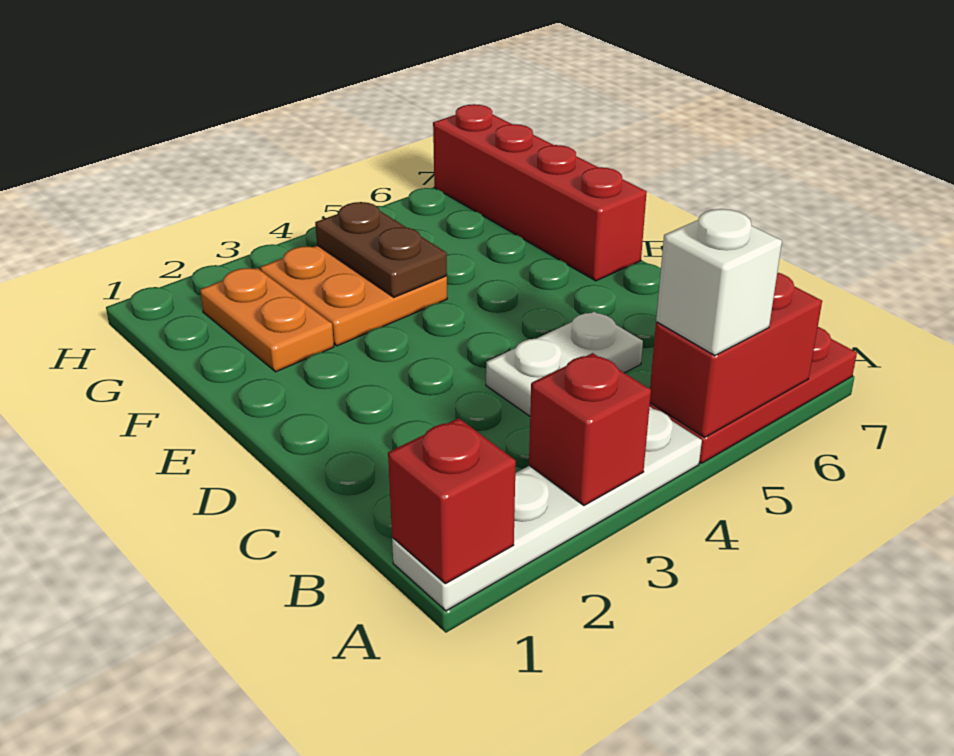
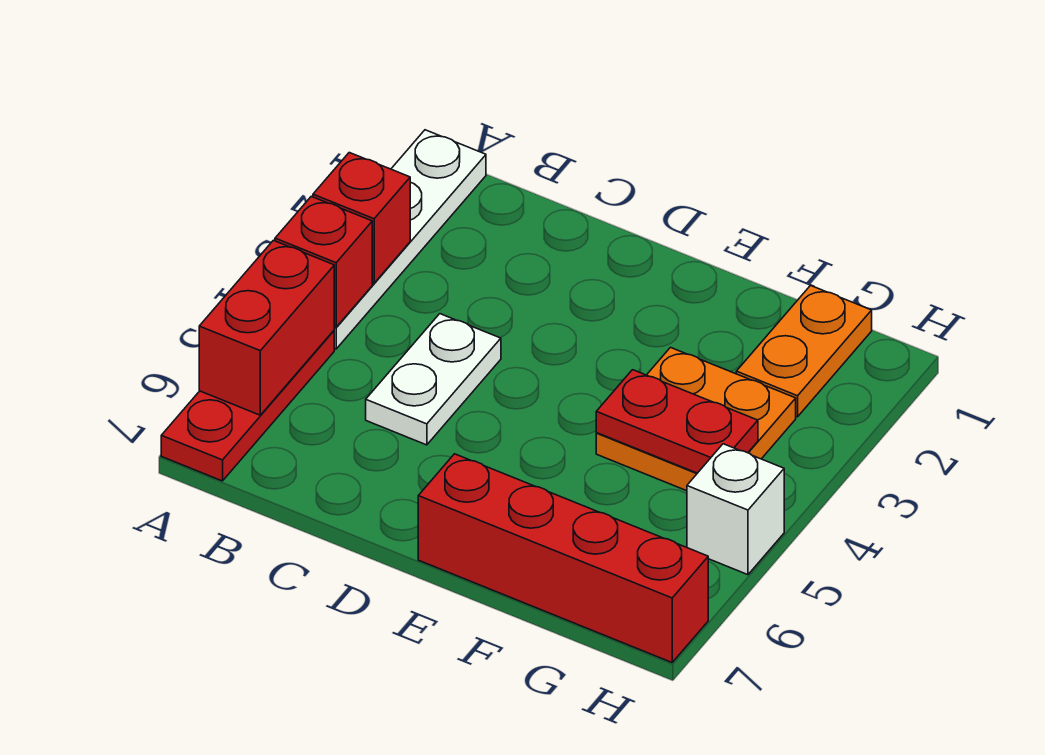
red brick A1 level 2 -> red brick A4 level 2
white brick A5 level 3 -> white brick H5 level 1
orange plate F2:G2 level 1 -> orange plate G1:G2 level 1
brown plate F4:G4 level 2 -> red plate F4:G4 level 2

